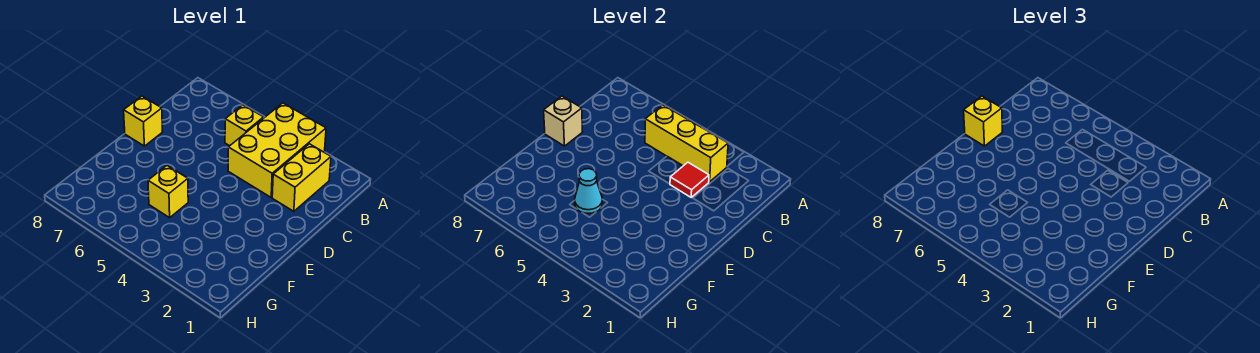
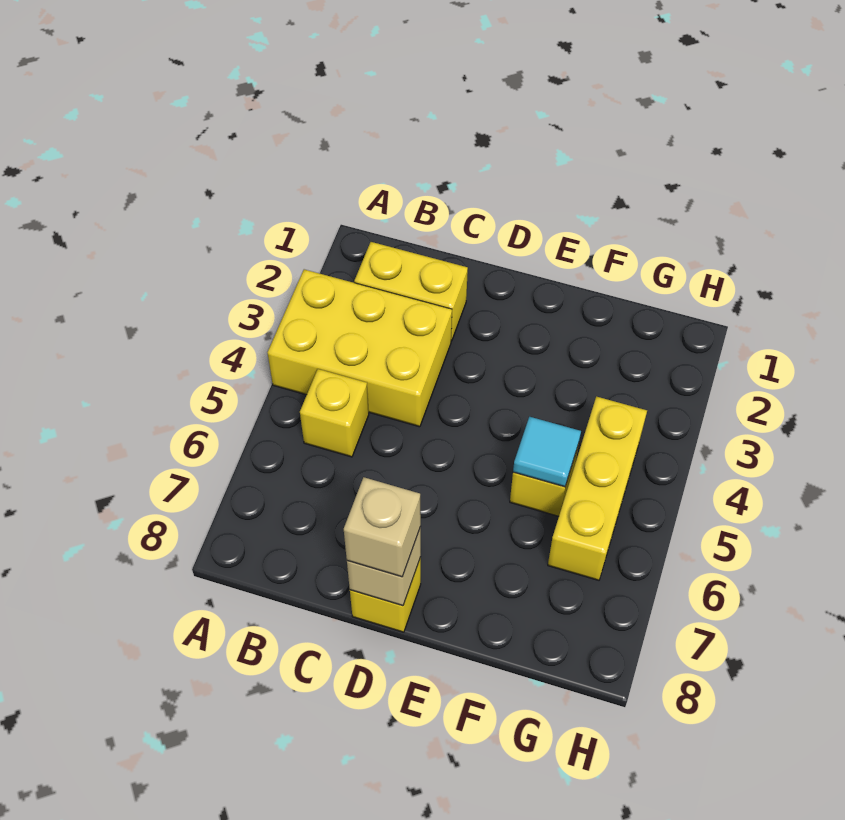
yellow brick B3:B5 level 2 -> yellow brick G4:G6 level 1
red tile C3 level 2 -> none
yellow brick D8 level 3 -> tan brick D8 level 3
cyan cone F5 level 2 -> cyan tile F5 level 2

